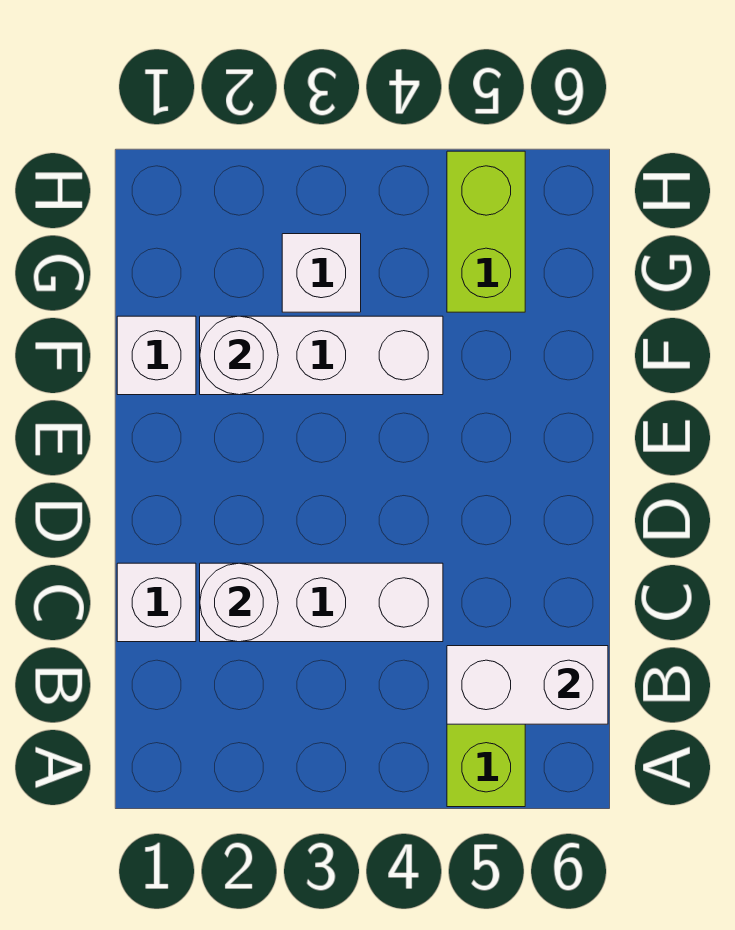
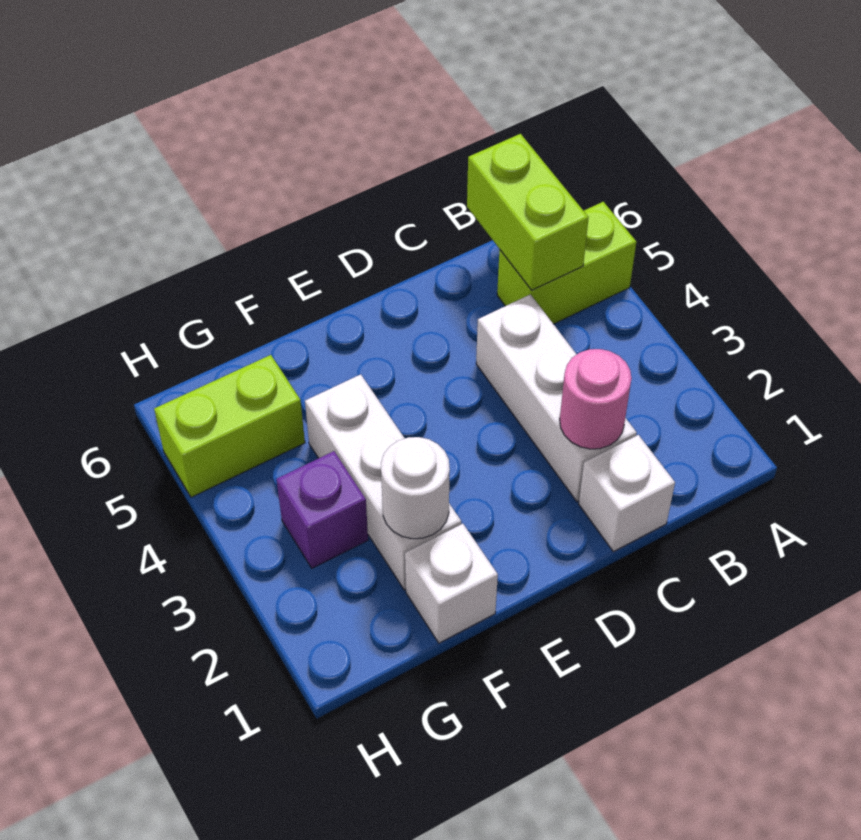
white brick B5:B6 level 2 -> lime brick B5:B6 level 2
white round brick C2 level 2 -> pink round brick C2 level 2
white brick G3 level 1 -> purple brick G3 level 1

